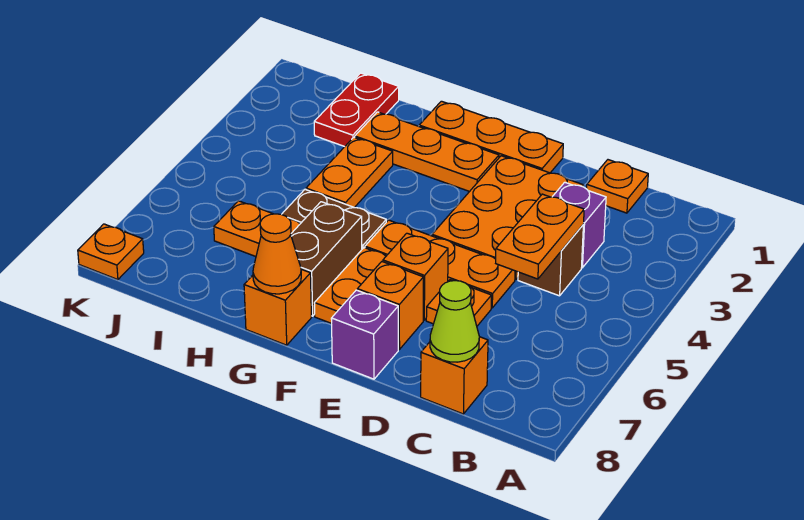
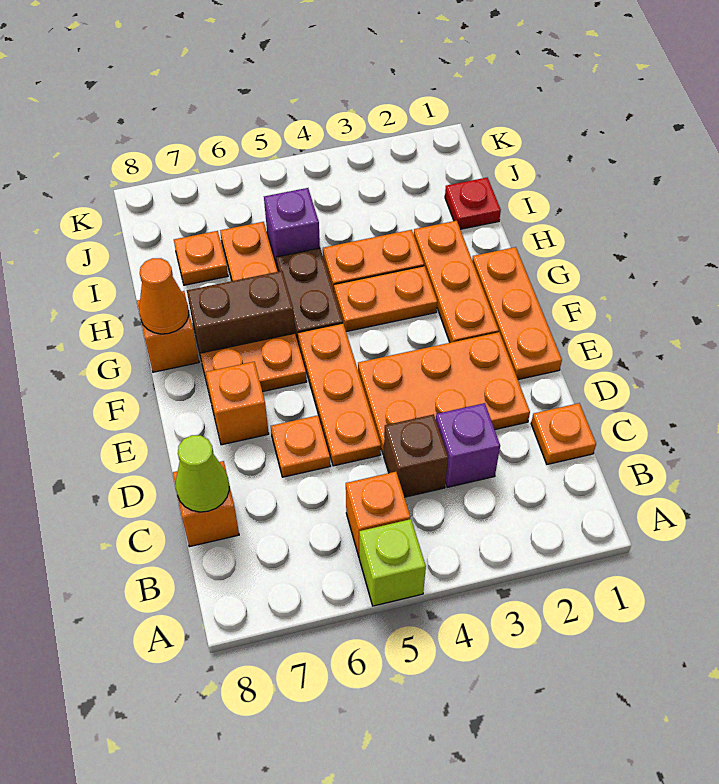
none -> lime brick A5 level 1
orange plate C4:C5 level 2 -> orange plate G3:G4 level 1
orange brick E6 level 1 -> orange brick B5 level 1
purple brick E8 level 1 -> purple brick I5 level 1
red plate I1:I2 level 1 -> red plate I1 level 1
orange plate K8 level 1 -> orange plate I7 level 1

